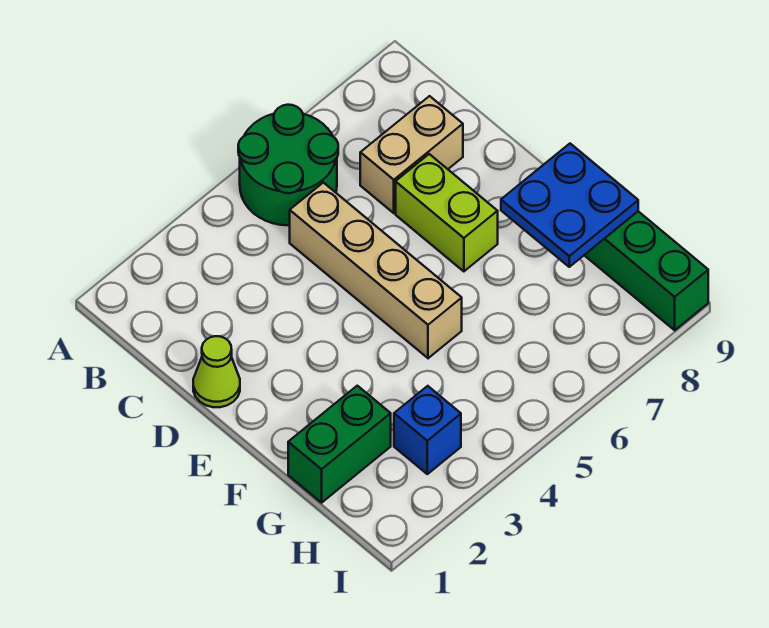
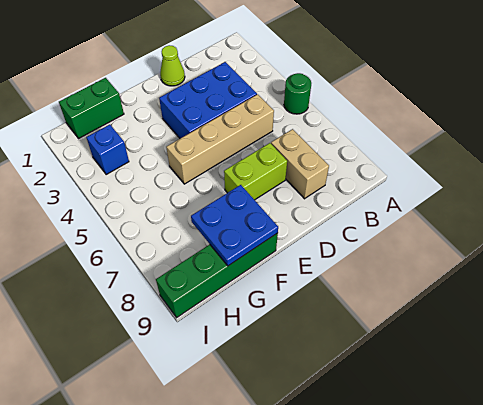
green round brick A5:B6 level 1 -> green round brick A5 level 1
none -> blue brick C3:E4 level 1
green brick G1:G2 level 1 -> green brick G1:H1 level 1

